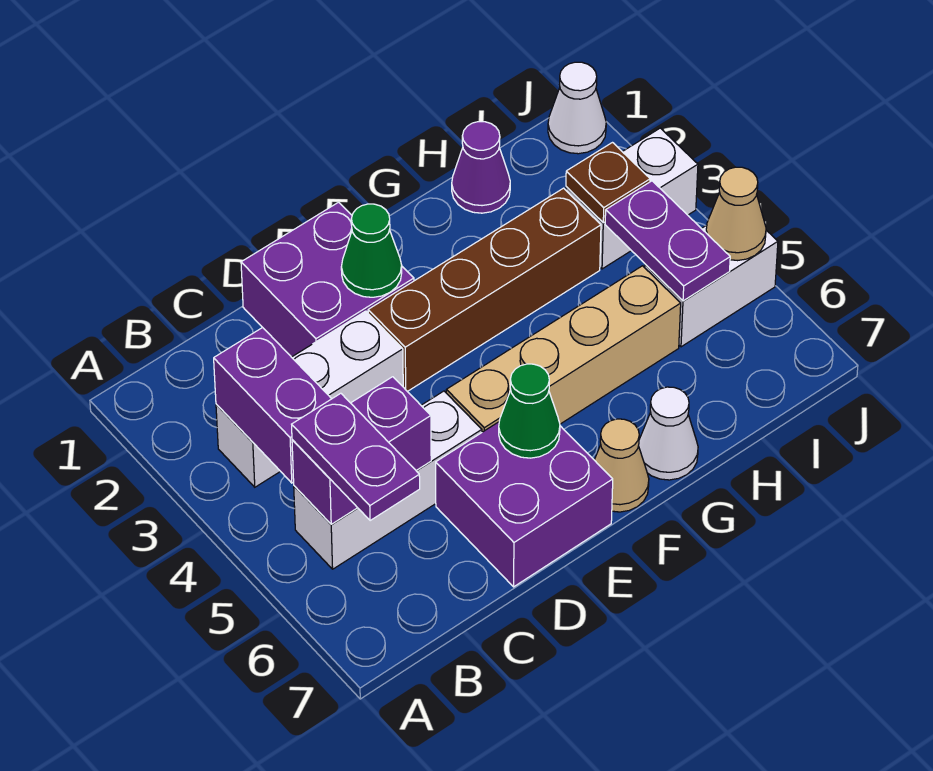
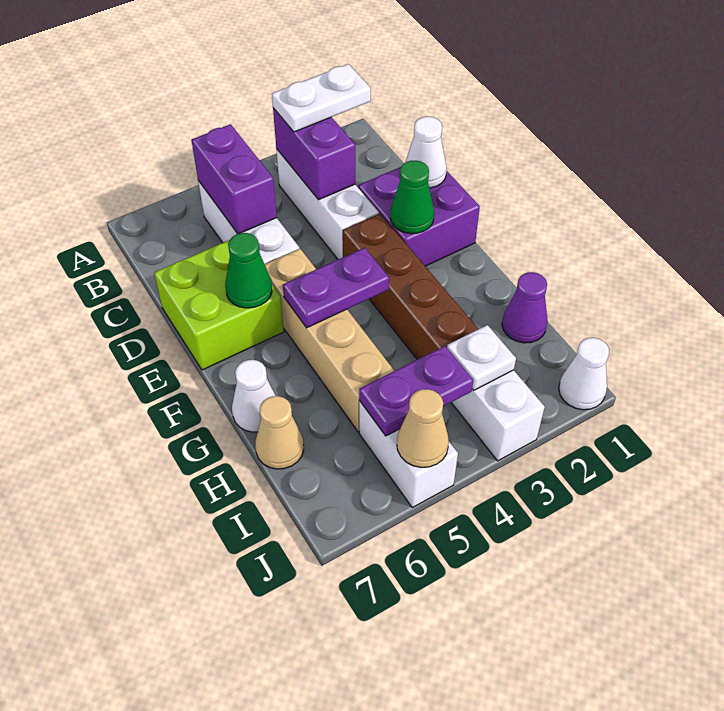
none -> white plate B2:B3 level 3
purple brick B3:B4 level 2 -> purple brick B3:C3 level 2
purple plate B5:B6 level 3 -> purple plate F4:F5 level 2
none -> white cone D1 level 2
purple brick D6:E7 level 1 -> lime brick D6:E7 level 1
tan cone F7 level 1 -> tan cone H7 level 1
brown plate I3 level 2 -> white plate I3 level 2

